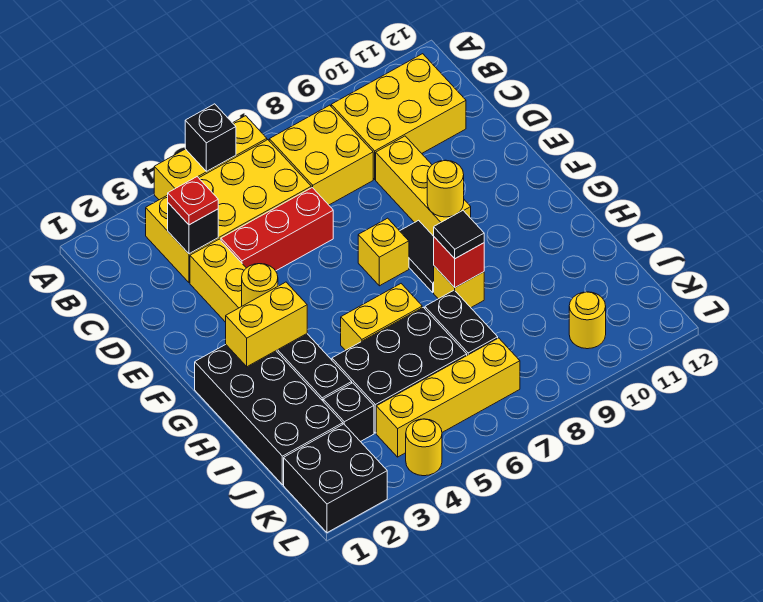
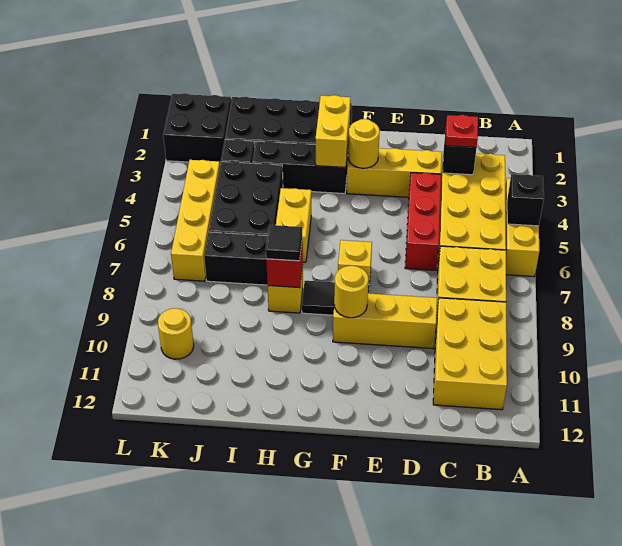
yellow round brick L4 level 1 -> none

